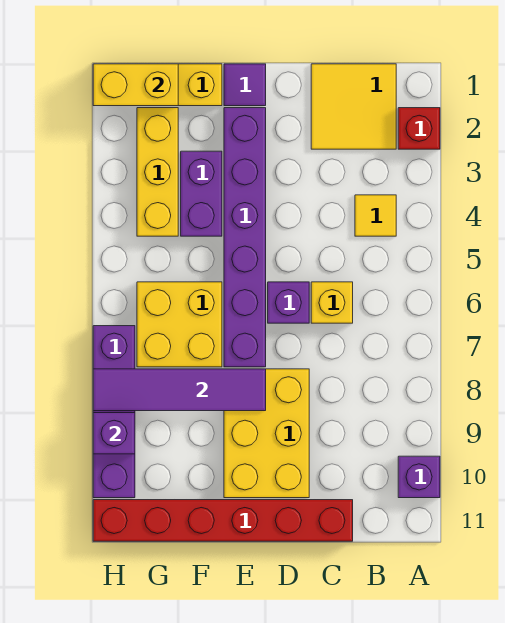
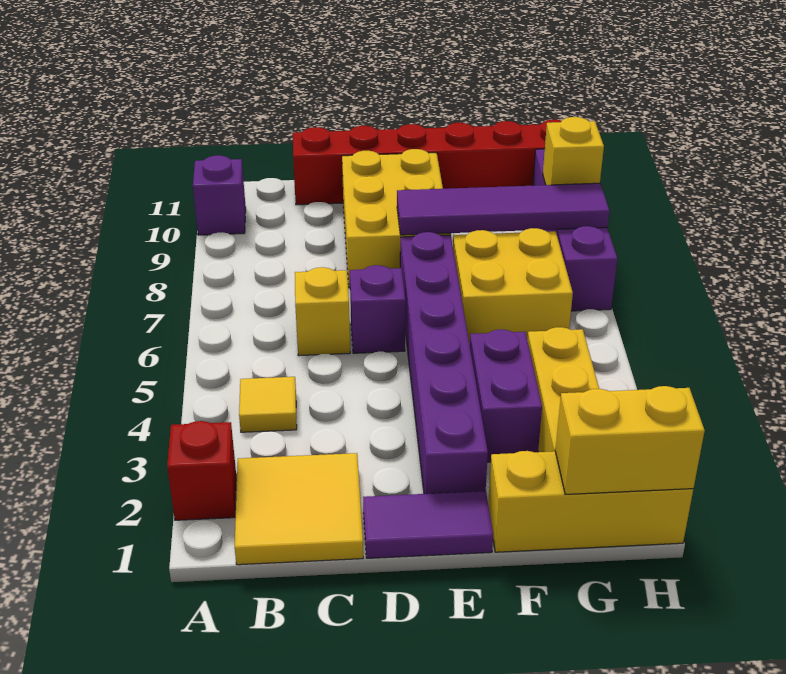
purple tile E1 level 1 -> purple tile D1:E1 level 1
purple brick H9 level 2 -> yellow brick H9 level 2

